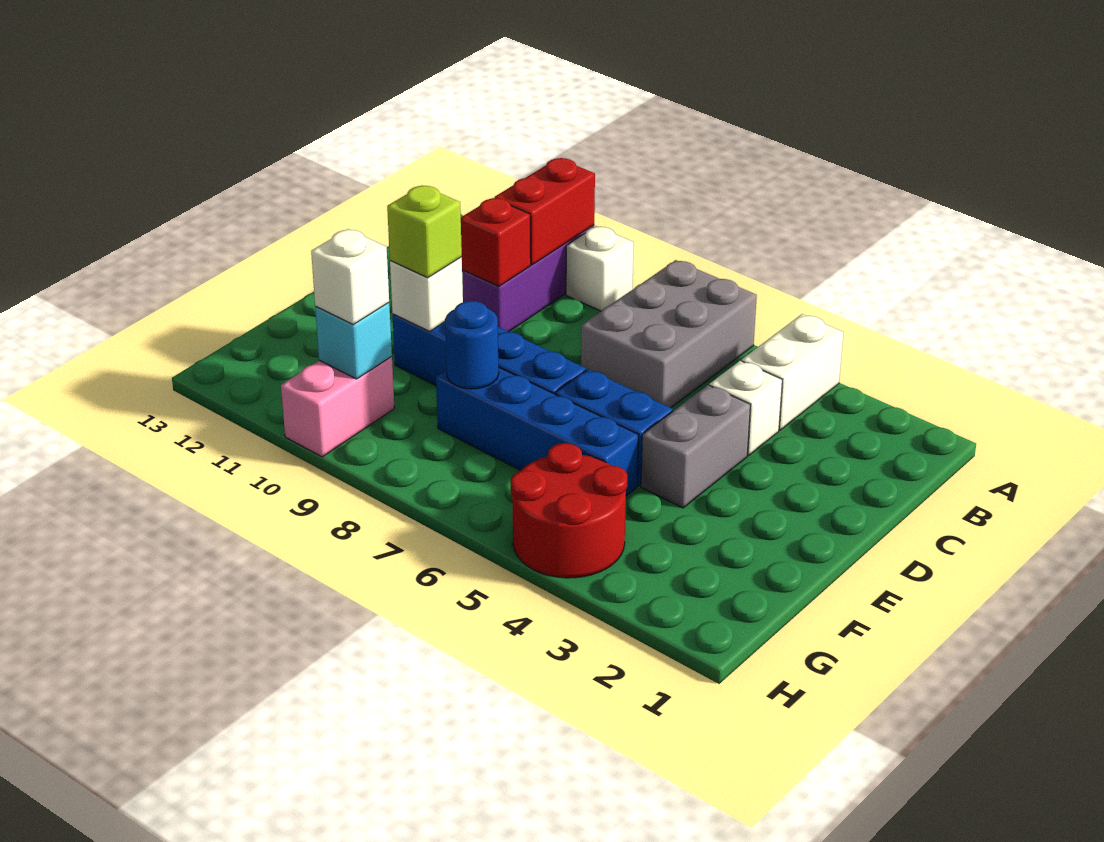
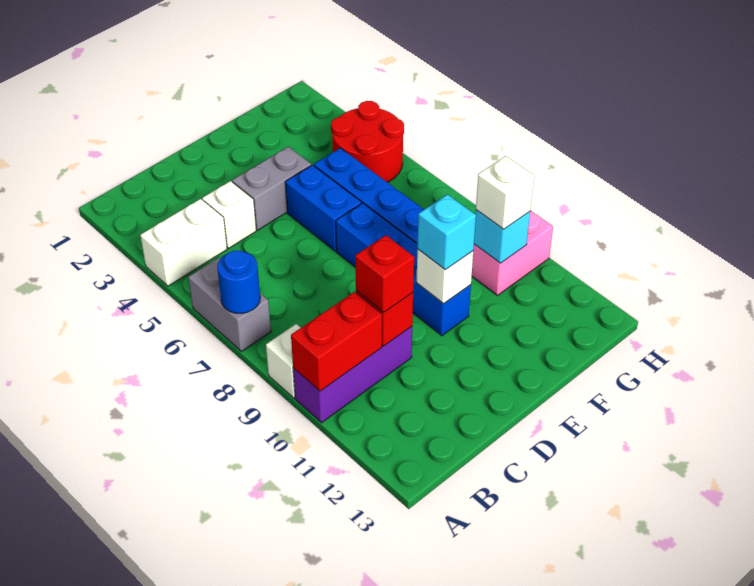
grey brick A6:C7 level 1 -> grey brick A6:A7 level 1
none -> red brick C10 level 3
lime brick E10 level 3 -> cyan brick E10 level 3
blue round brick F8 level 2 -> blue round brick A7 level 2

